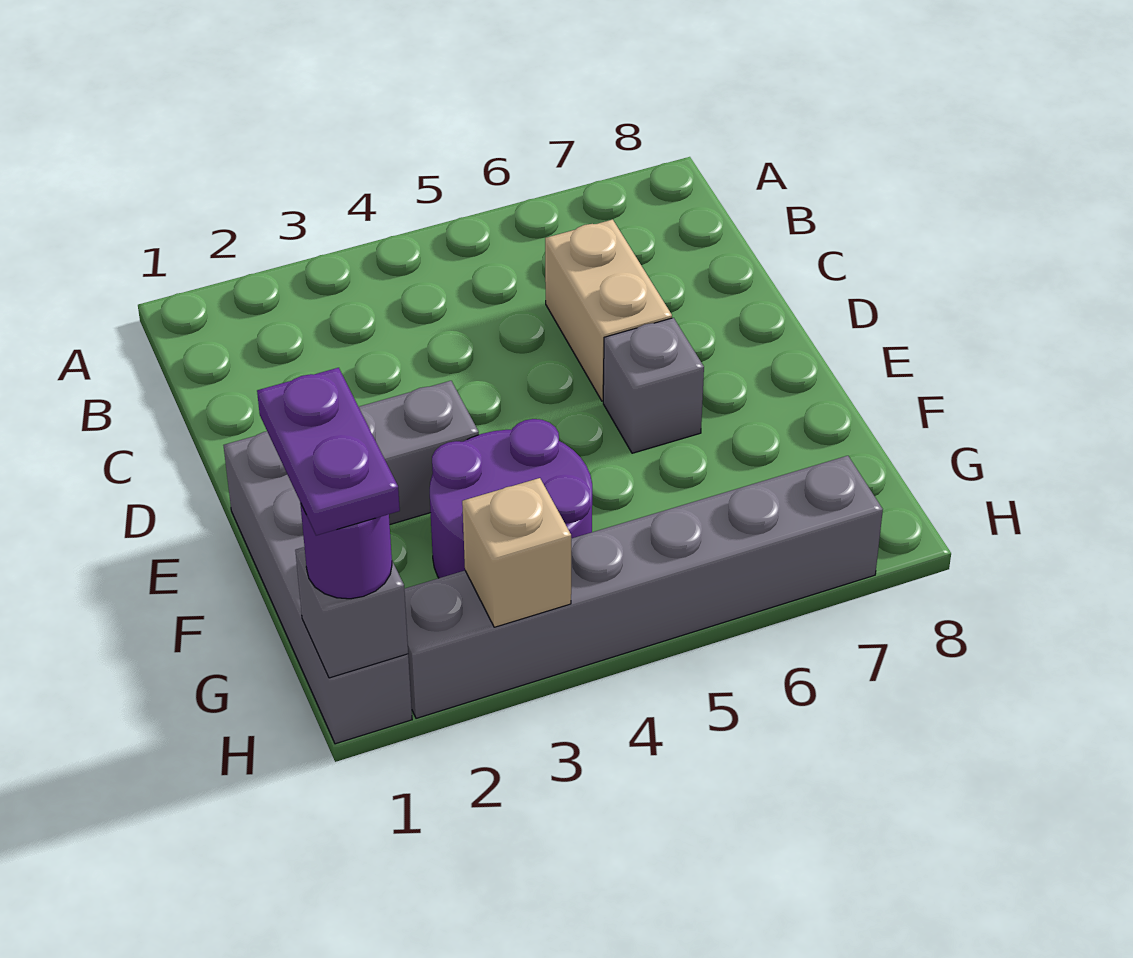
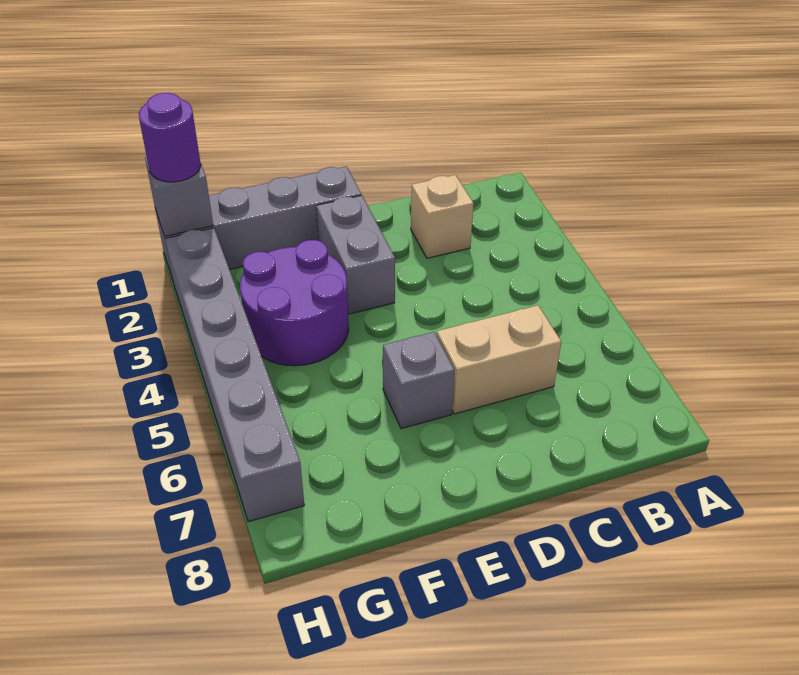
purple plate G1:H1 level 4 -> none
tan brick H3 level 2 -> tan brick C2 level 1

